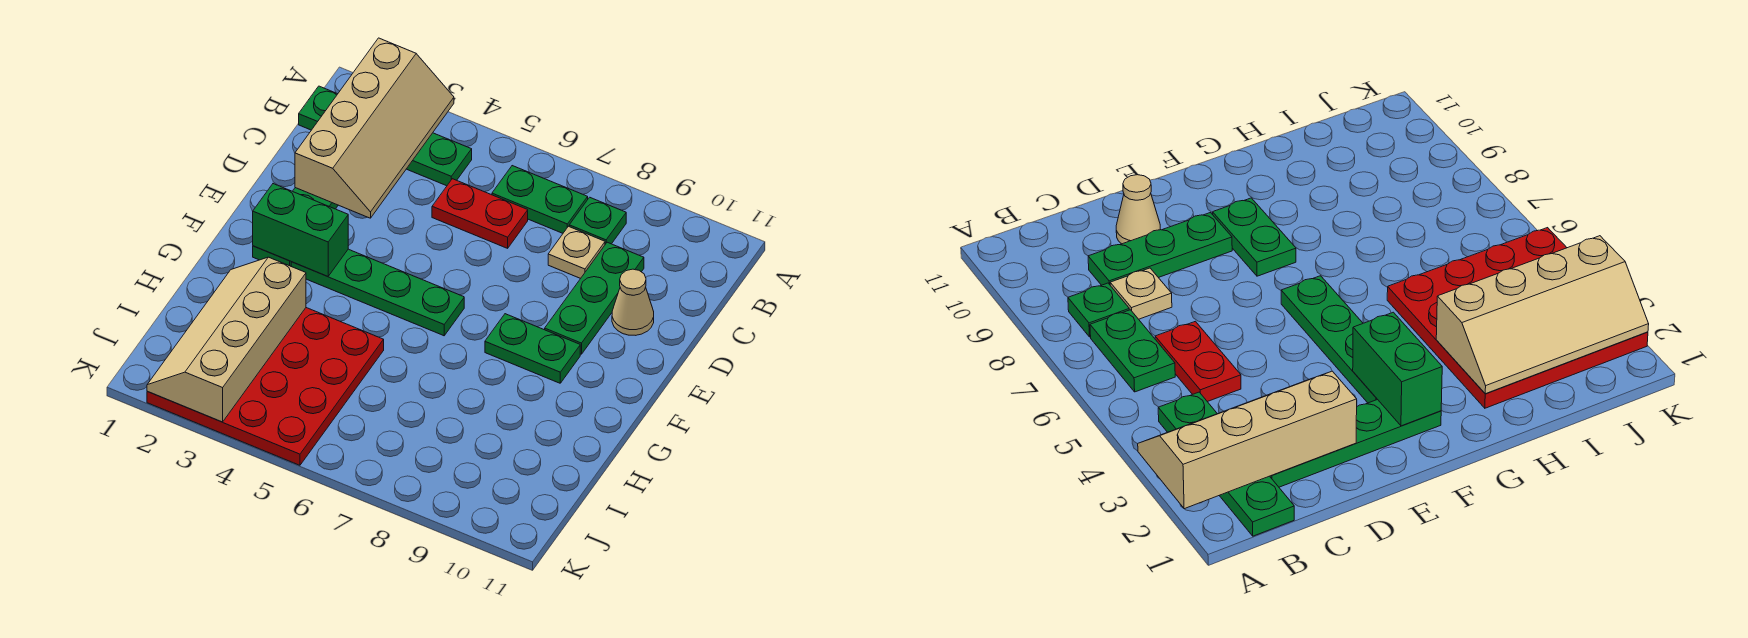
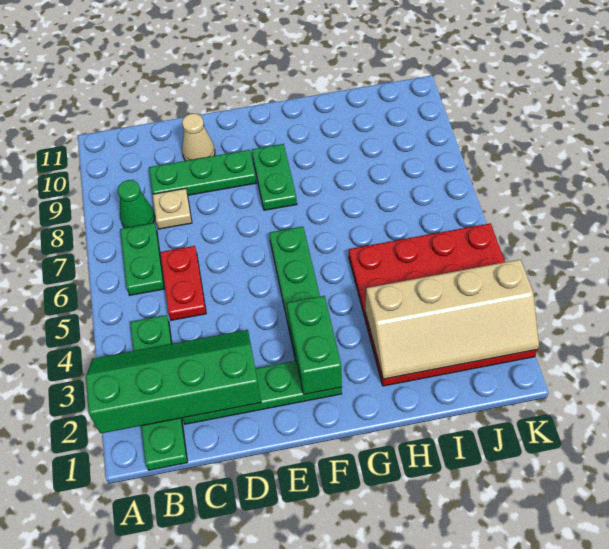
tan slope A2:D3 level 2 top 2 -> green slope A2:D3 level 2 top 2
green plate B8 level 1 -> green cone B8 level 1

